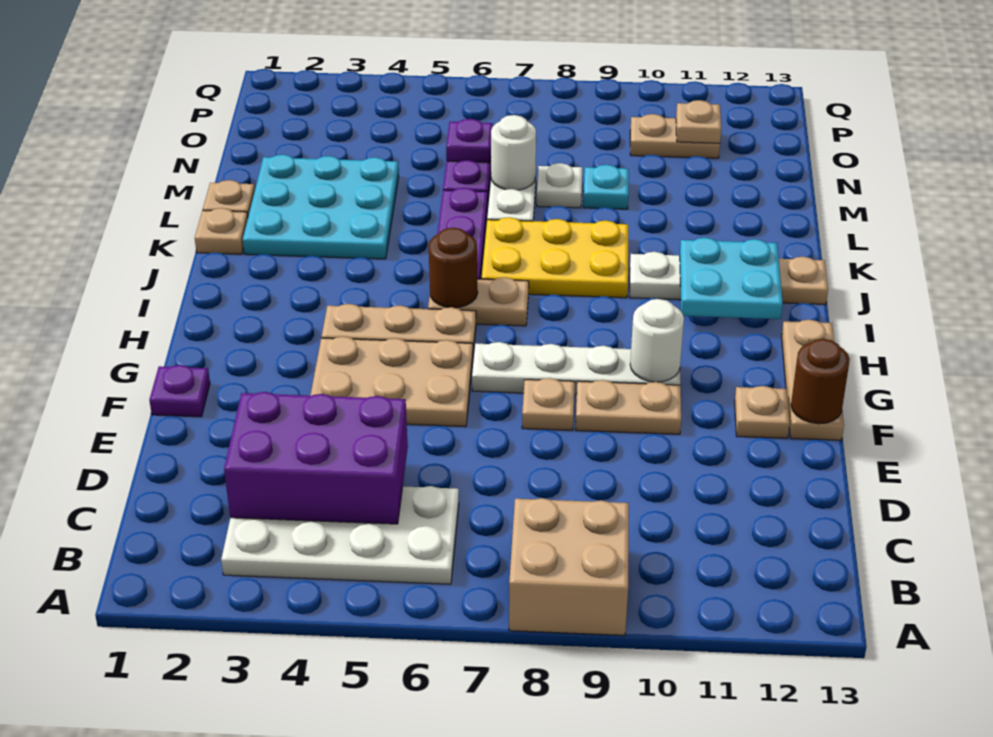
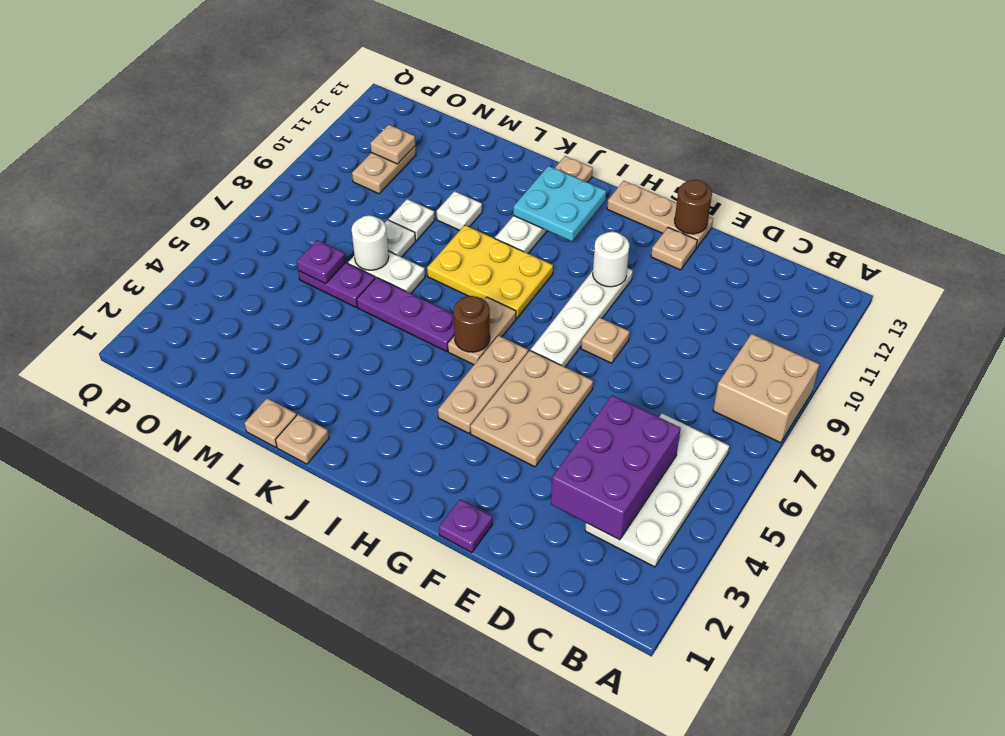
tan plate F9:F10 level 1 -> none
yellow plate J7:K9 level 1 -> yellow plate I8:K9 level 1
cyan plate K2:M4 level 1 -> none
none -> white plate L10 level 1
cyan plate M9 level 1 -> white plate M9 level 1

